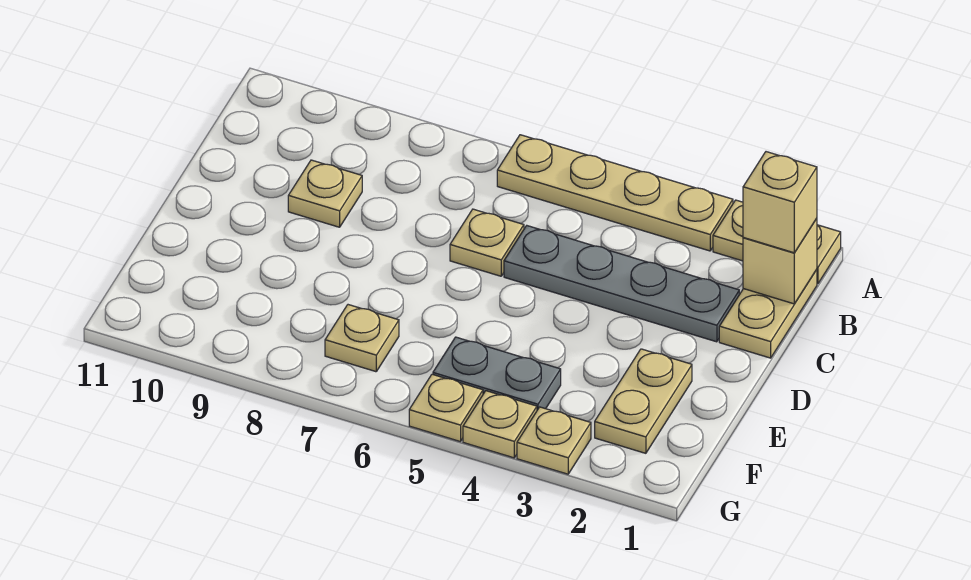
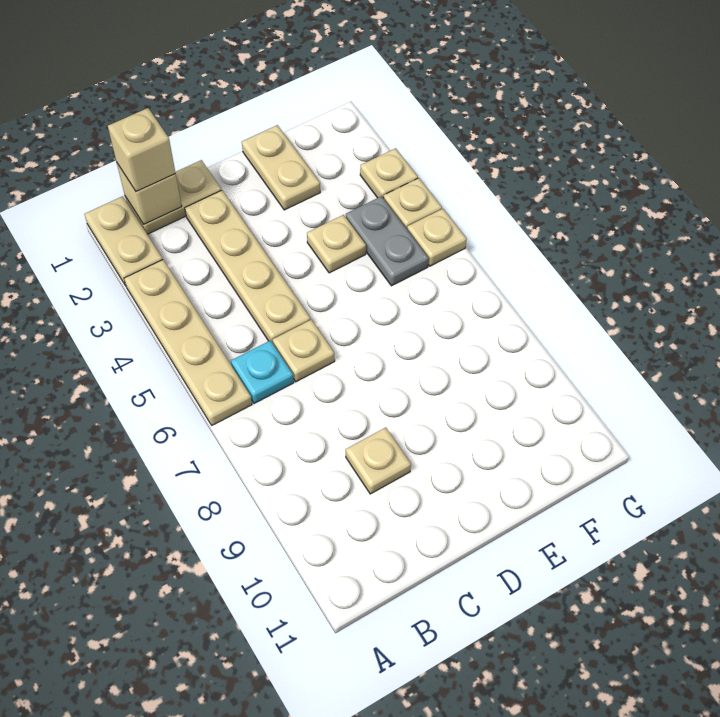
none -> cyan plate B6 level 1
grey plate C2:C5 level 1 -> tan plate C2:C5 level 1
tan plate E2:F2 level 1 -> tan plate E1:E2 level 1
tan plate F7 level 1 -> tan plate E4 level 1

